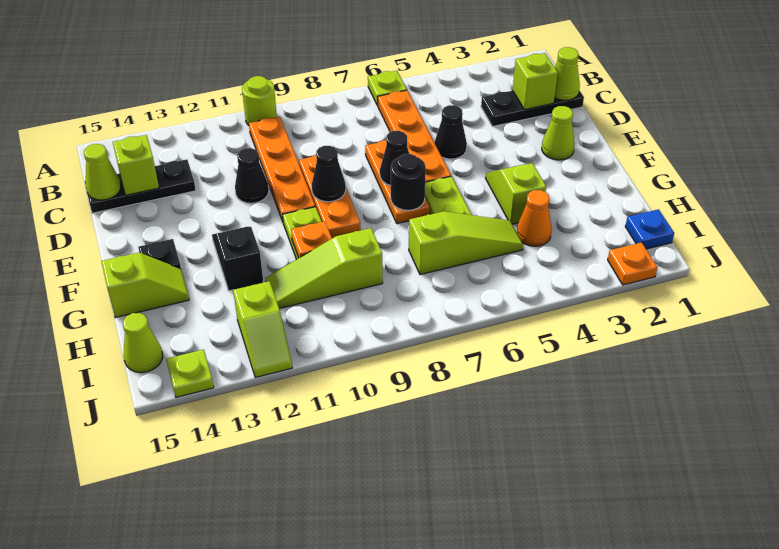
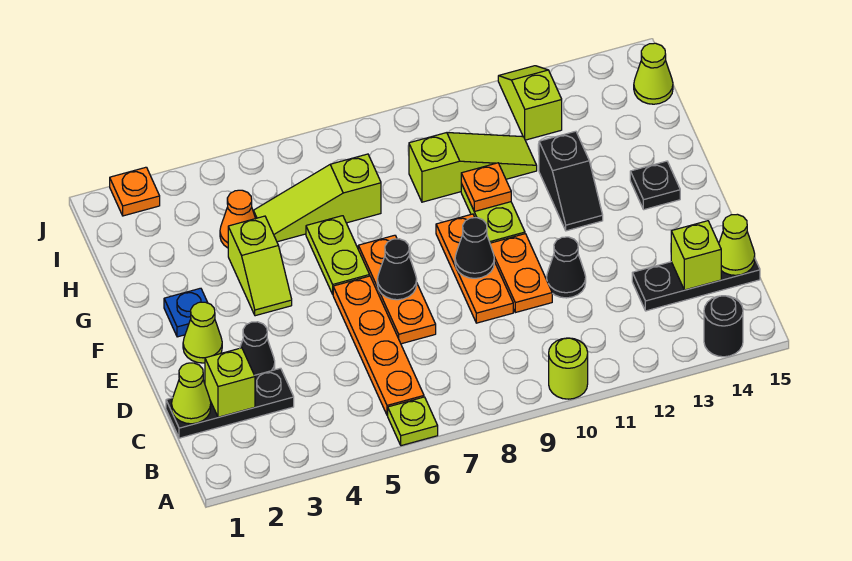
orange plate B10:E10 level 1 -> orange plate D10:E10 level 1
black cone D5 level 1 -> black cone D3 level 1
black round brick F7 level 2 -> black round brick A14 level 1
lime slope G14:G15 level 1 top 15 -> none
blue plate I1 level 1 -> blue plate F2 level 1
lime plate J14 level 1 -> none

